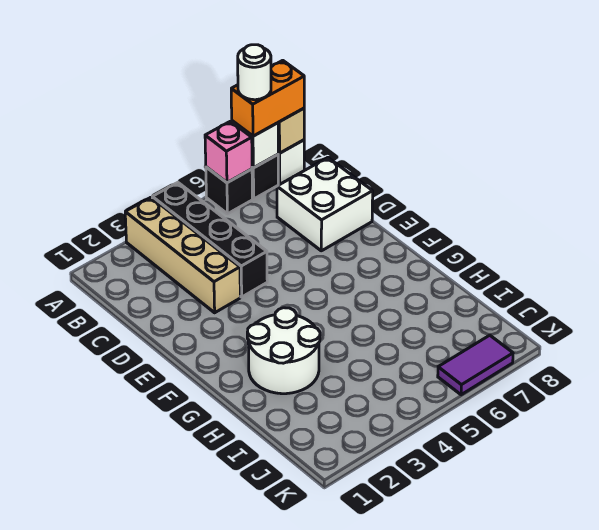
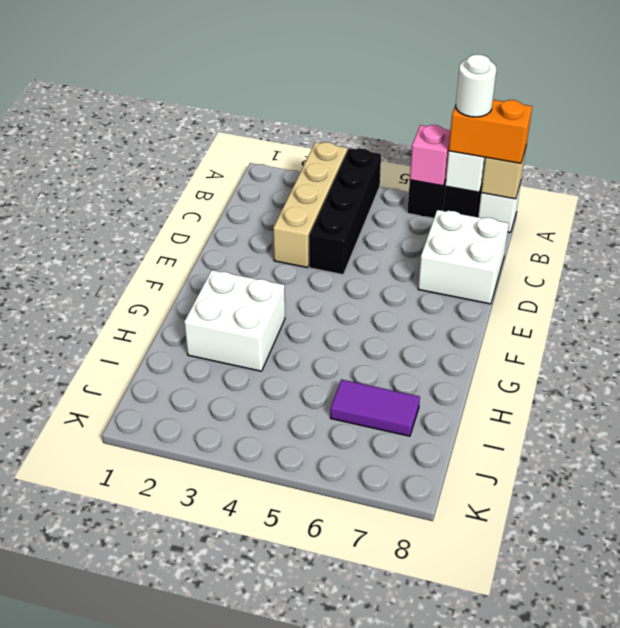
white round brick G2:H3 level 1 -> white brick G2:H3 level 1
purple tile K6:K7 level 1 -> purple tile I6:I7 level 1

